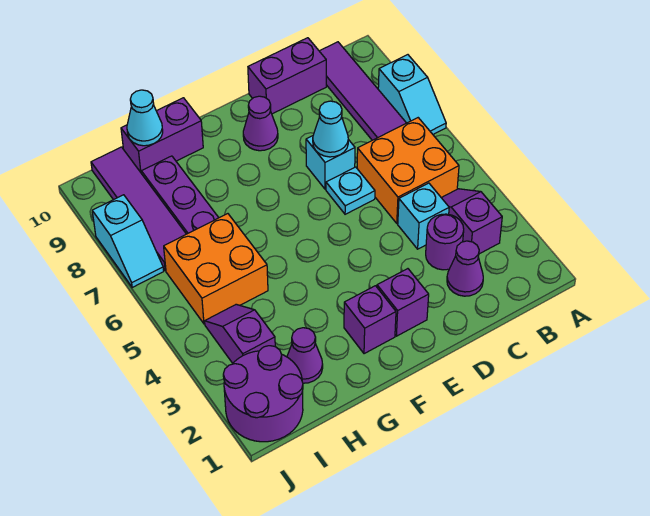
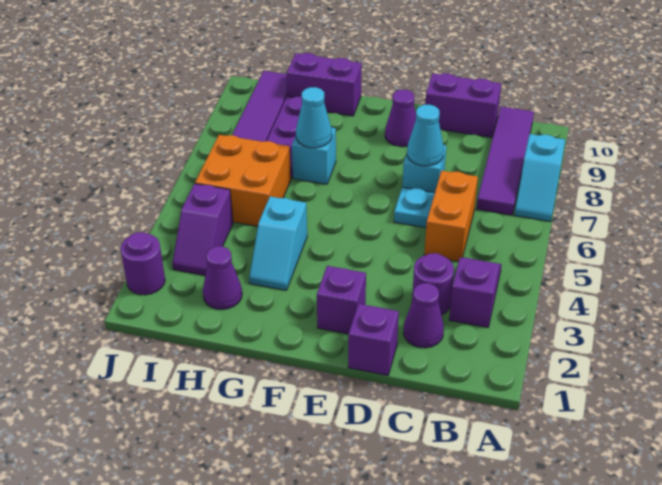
orange brick B5:C6 level 1 -> orange brick C5:C6 level 1
cyan brick C4 level 1 -> cyan brick G7 level 1
purple brick F2 level 1 -> purple brick D1 level 1
cyan cone H10 level 2 -> cyan cone G7 level 2
purple round brick I1:J2 level 1 -> purple round brick J2 level 1
purple slope I3:I4 level 1 top 3 -> purple slope I3:I4 level 1 top 4
cyan slope J7:J8 level 1 top 8 -> cyan slope G3:G4 level 1 top 4

